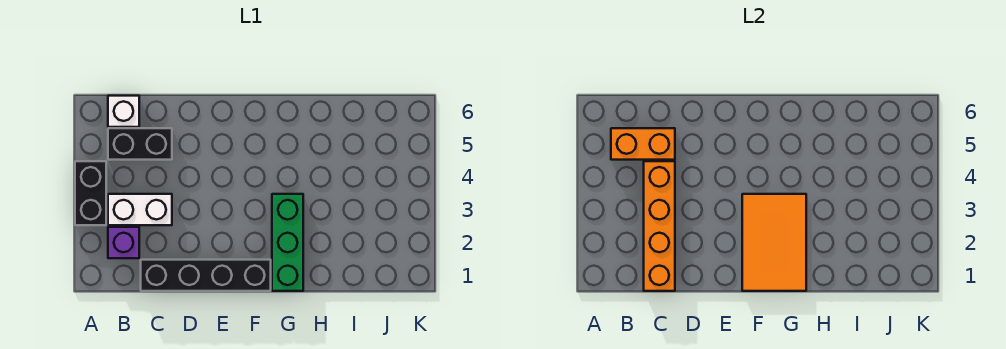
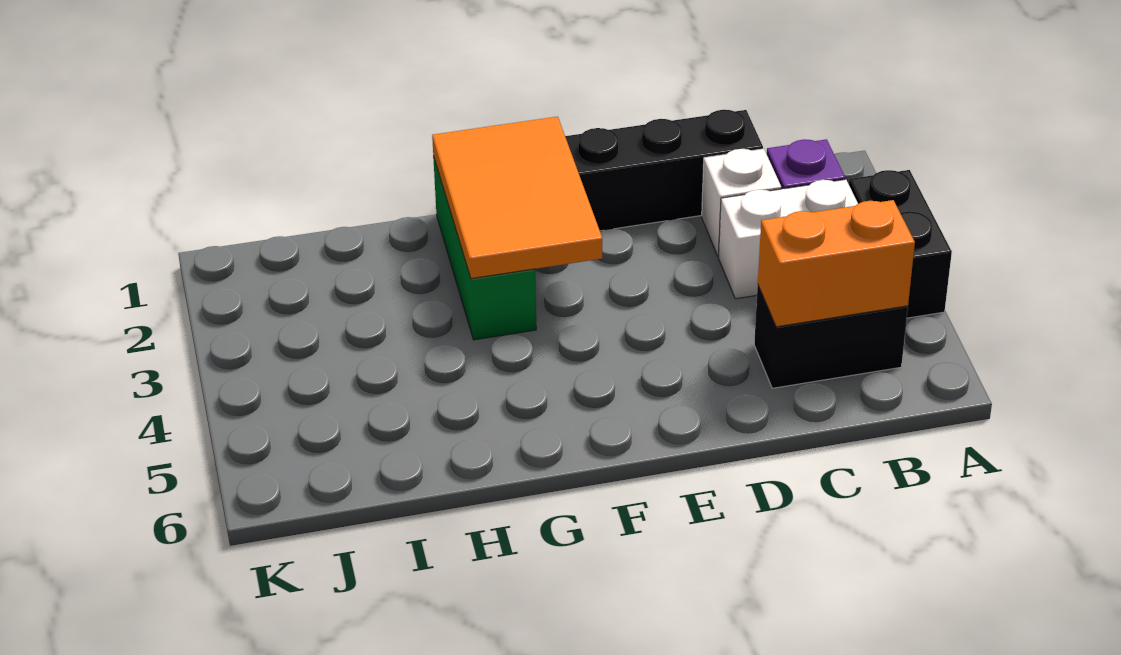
white brick B6 level 1 -> white brick C2 level 1
orange brick C1:C4 level 2 -> none

